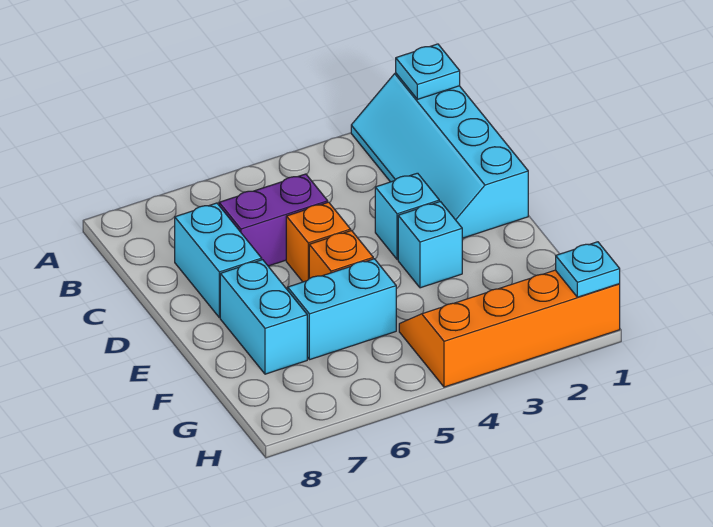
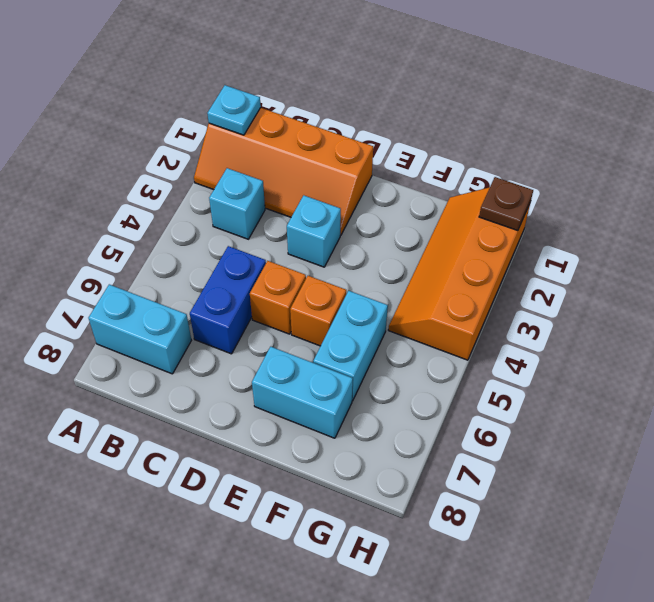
cyan slope A1:D2 level 1 top 1 -> orange slope A1:D2 level 1 top 1
purple brick C5:C6 level 1 -> blue brick C5:C6 level 1
cyan brick C7:D7 level 1 -> cyan brick A7:B7 level 1
cyan brick E3 level 1 -> cyan brick B3 level 1
cyan plate H1 level 2 -> brown plate H1 level 2

